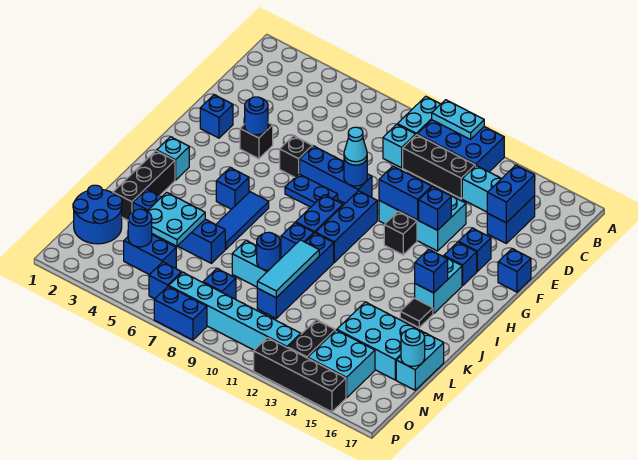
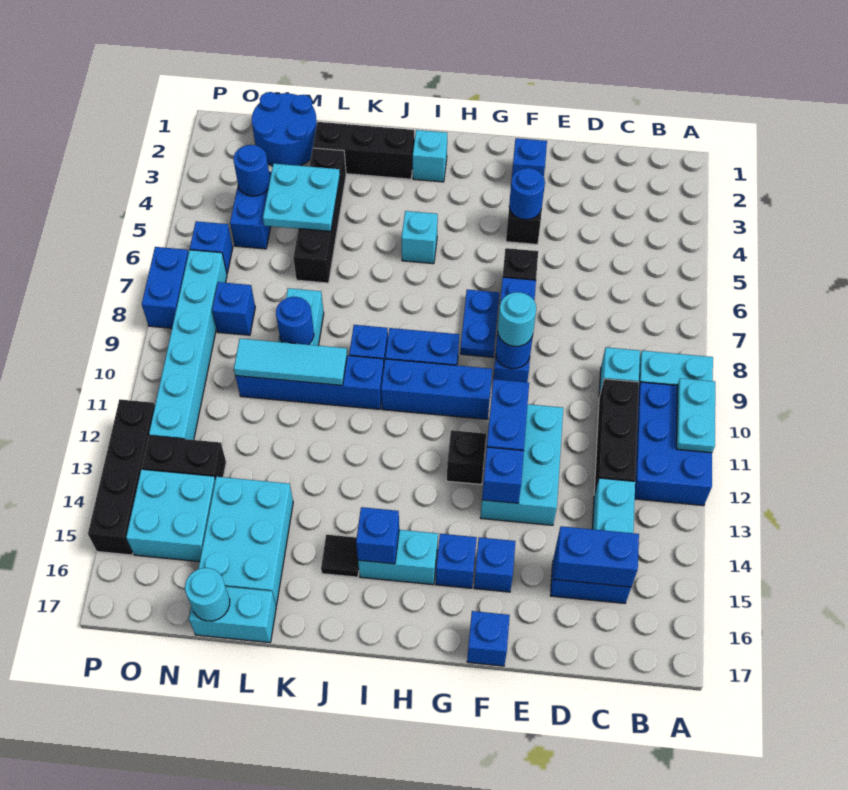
cyan cone F9 level 3 -> cyan round brick F9 level 3
blue brick I5 level 1 -> cyan brick I5 level 1
blue tile I6:K6 level 1 -> none
blue brick L3:L6 level 1 -> black brick L3:L6 level 1

